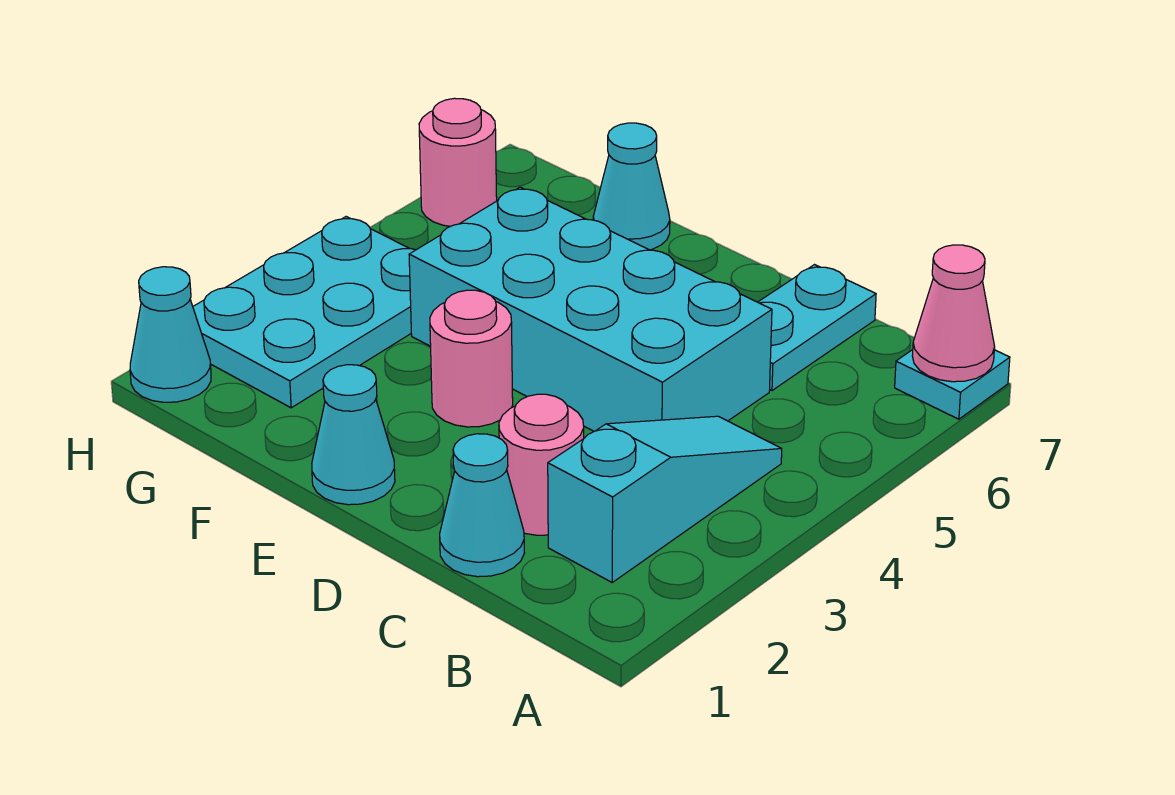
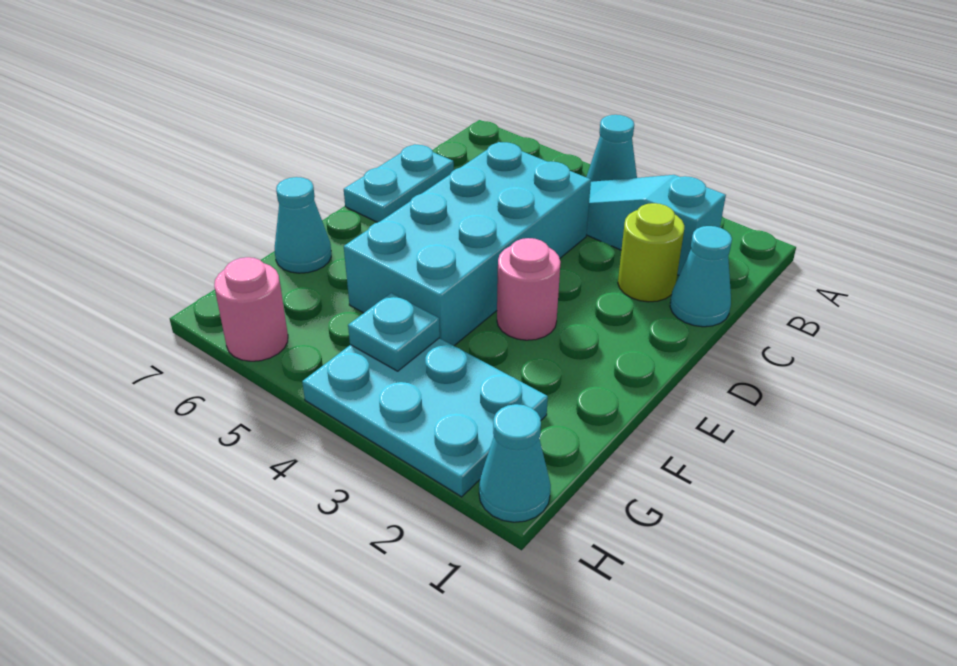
cyan plate A7 level 1 -> cyan plate G4 level 2
pink cone A7 level 2 -> none
pink round brick C2 level 1 -> lime round brick C2 level 1
cyan plate C6:C7 level 1 -> cyan plate C7:D7 level 1
cyan cone E1 level 1 -> cyan cone A4 level 1

